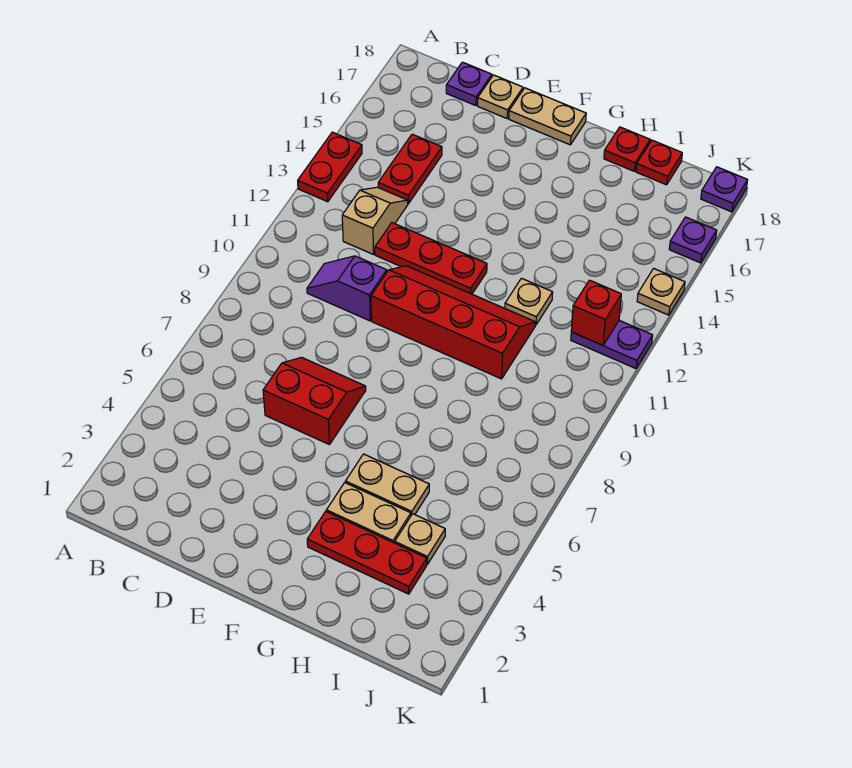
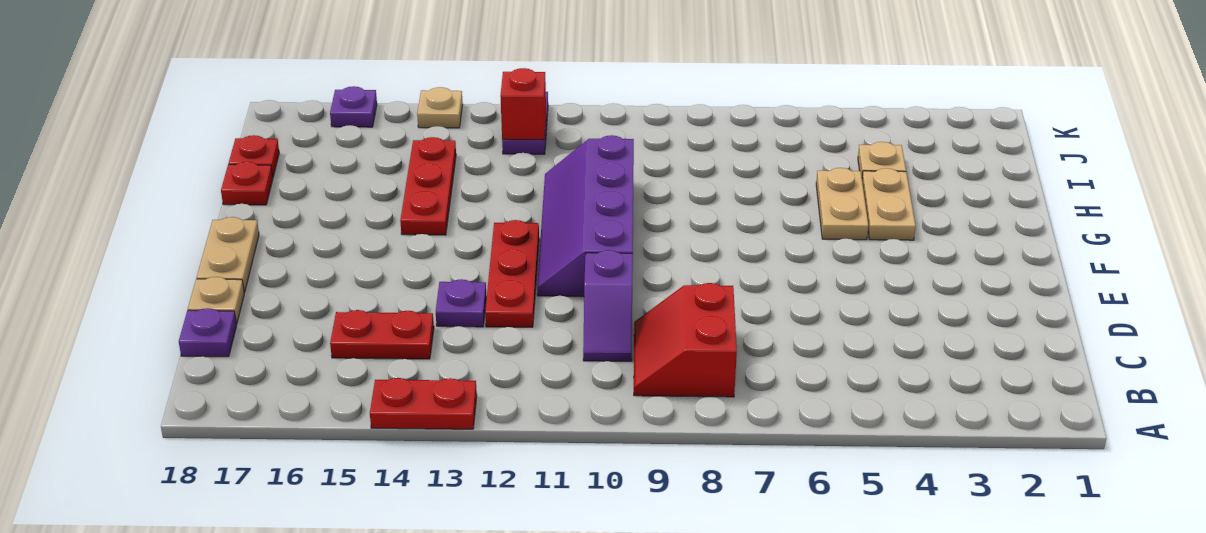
tan slope C12:C13 level 1 top 12 -> none
red slope D6:E7 level 1 top 6 -> red slope B8:C9 level 1 top 8
red slope E10:H11 level 1 top 10 -> purple slope E10:H11 level 1 top 10
red plate G3:I3 level 1 -> red plate G14:I14 level 1
tan plate H12 level 1 -> none
purple plate K18 level 1 -> purple plate D13 level 1

